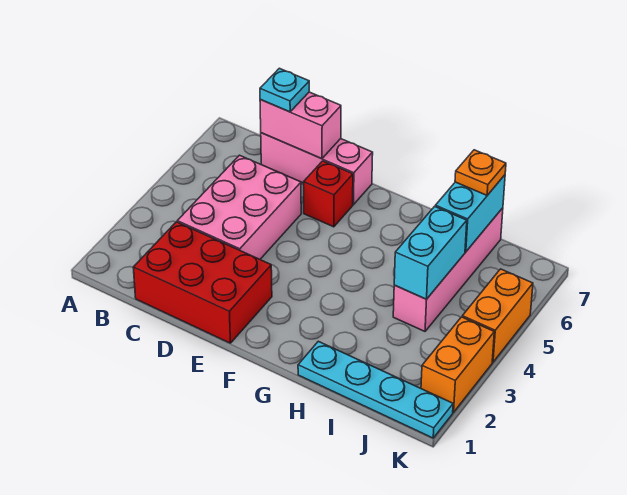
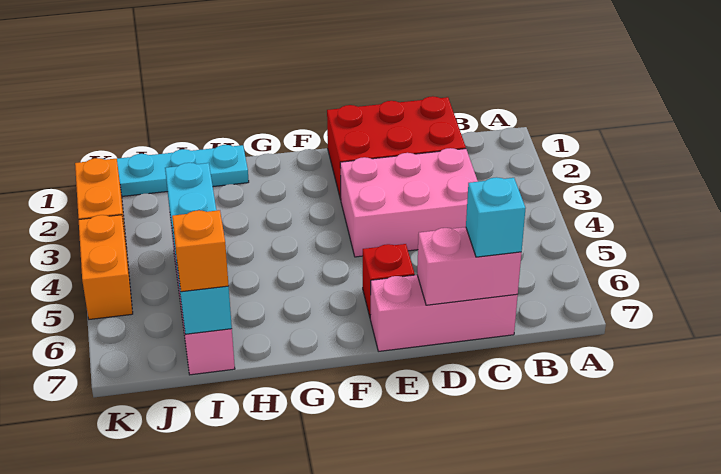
pink brick C3:D5 level 1 -> pink brick C3:E4 level 1
cyan plate C7 level 3 -> cyan brick C7 level 3
orange plate I7 level 3 -> orange brick I7 level 3

